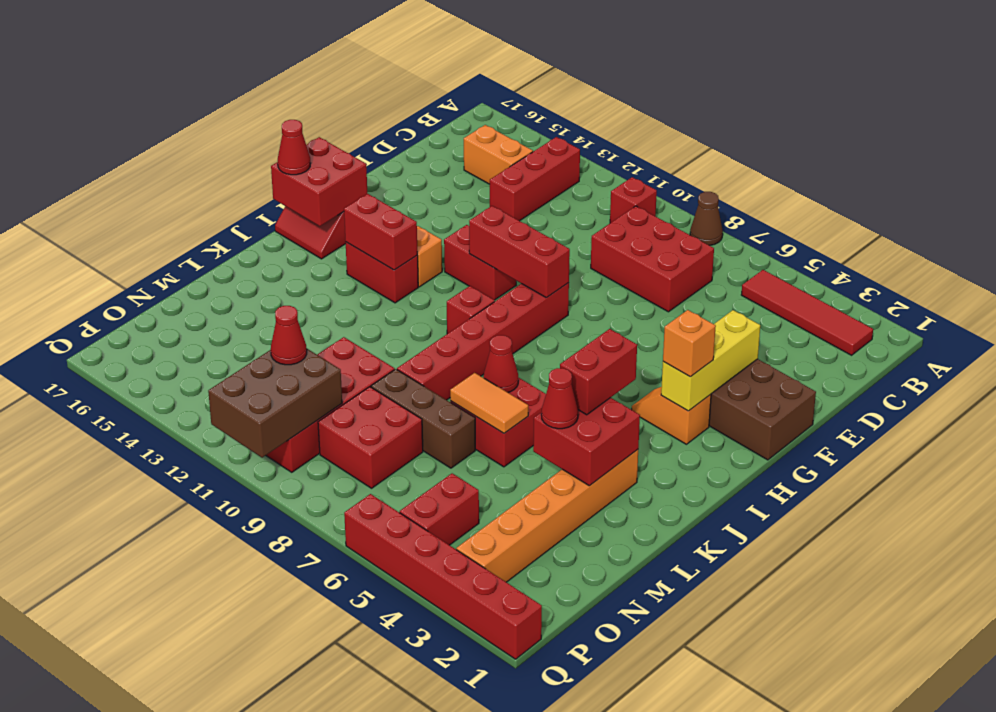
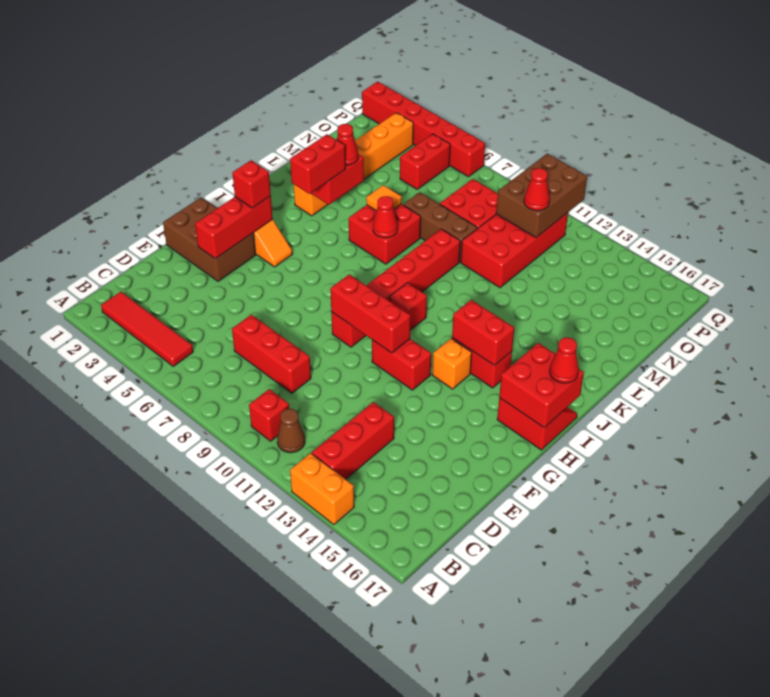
brown cone A8 level 1 -> brown cone B11 level 1
red brick C7:D9 level 1 -> red brick D7:D9 level 1
orange brick C14:C15 level 1 -> orange brick A13:A14 level 1
yellow brick F3:H3 level 2 -> red brick F3:H3 level 2
orange brick H3 level 3 -> red brick H3 level 3
orange tile L6:L7 level 2 -> orange tile L6 level 2

